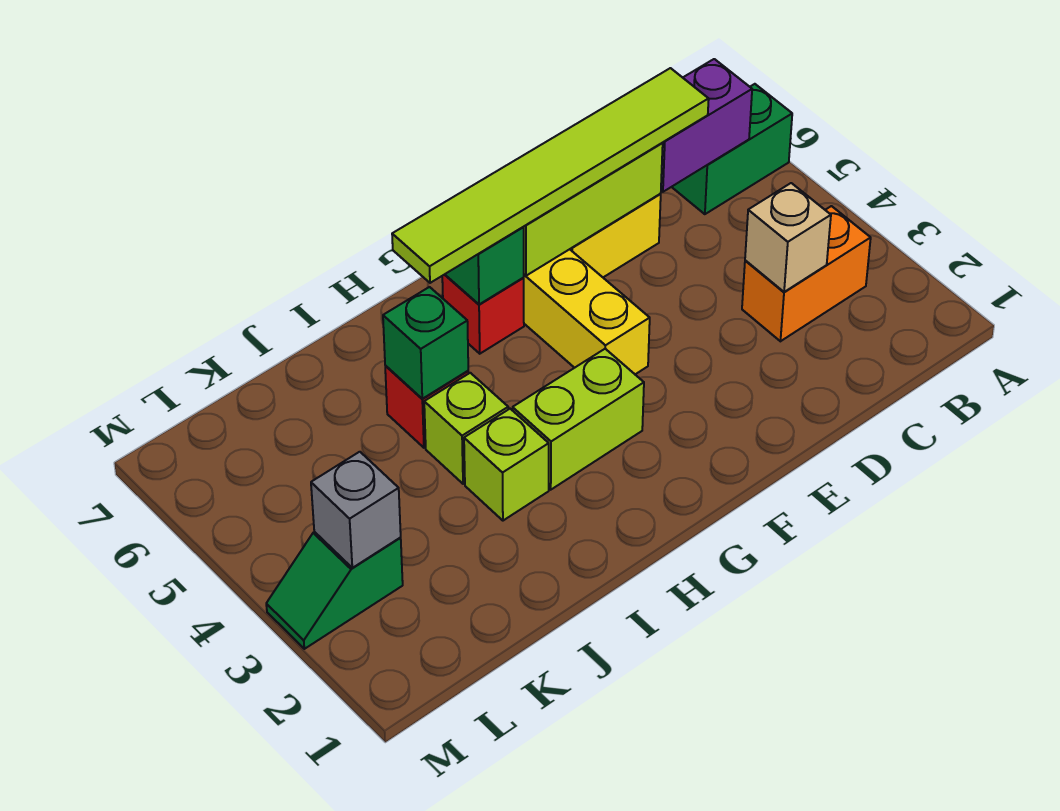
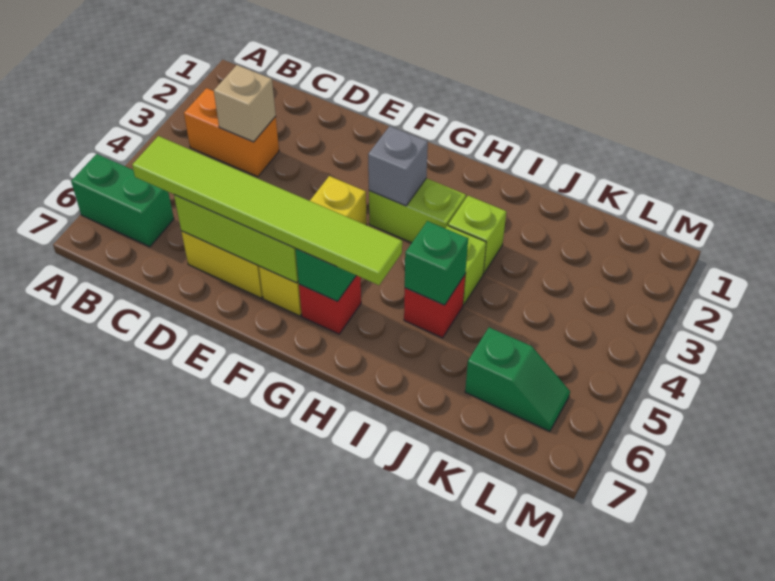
purple brick B6:C6 level 2 -> none
green slope L3:M3 level 1 top L -> green slope K6:L6 level 1 top K
grey brick L3 level 2 -> grey brick G3 level 2

